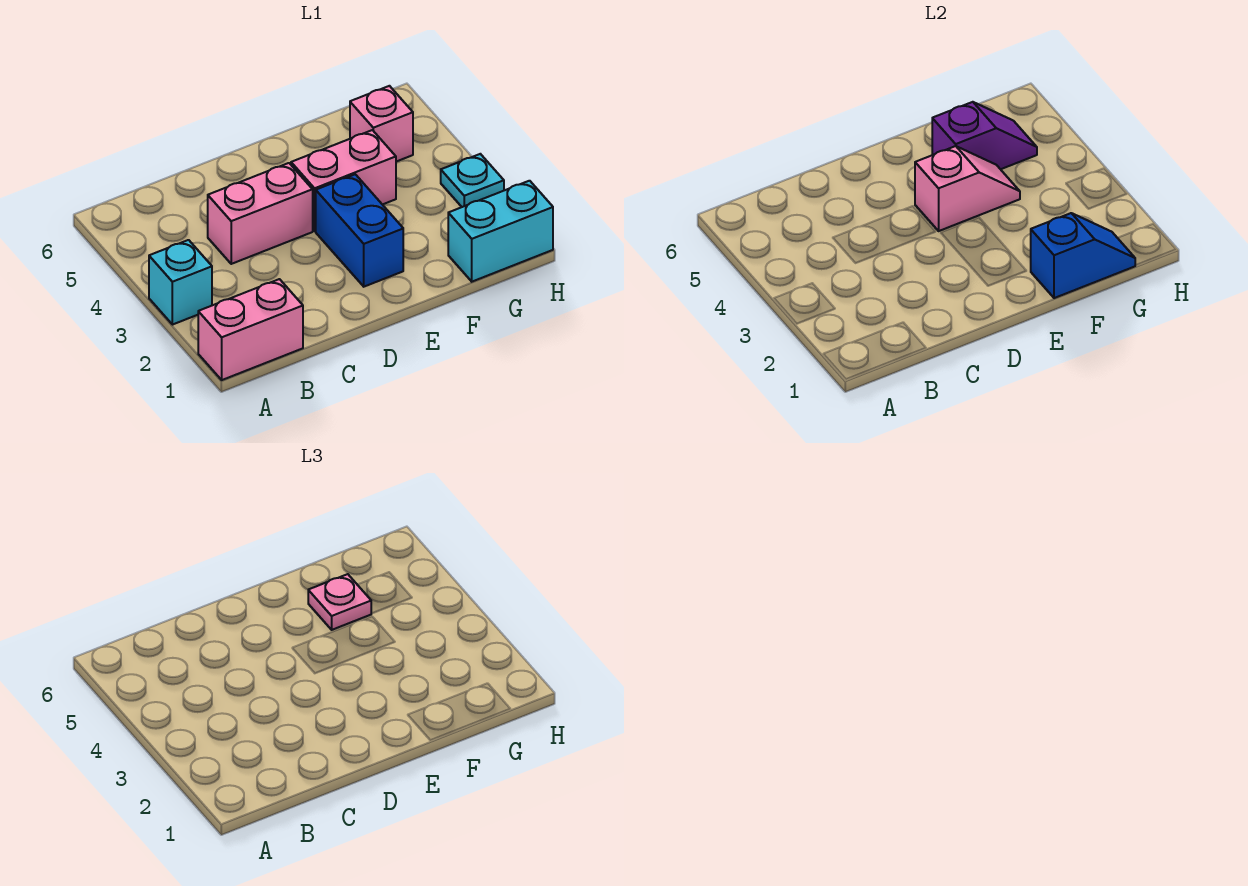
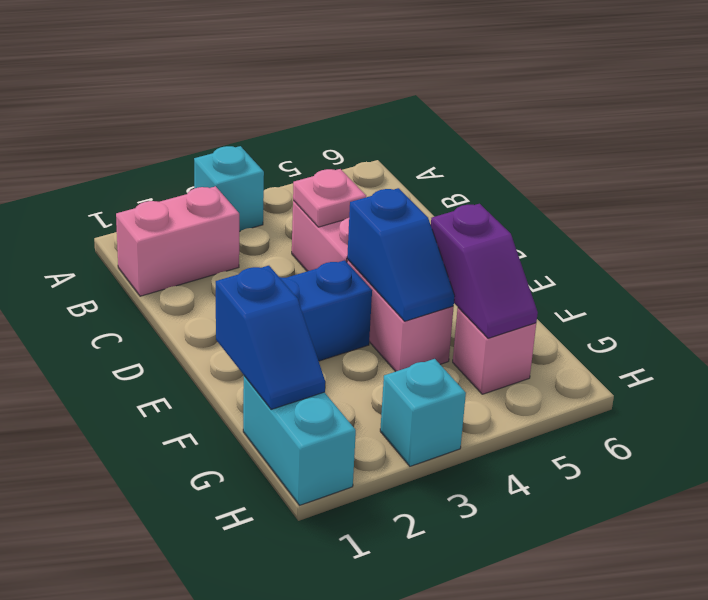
pink brick A1:B1 level 1 -> pink brick B1:B2 level 1
pink slope E4:F4 level 2 top E -> blue slope E4:F4 level 2 top E
pink plate F5 level 3 -> pink plate C4 level 2
cyan plate H3 level 1 -> cyan brick H3 level 1

